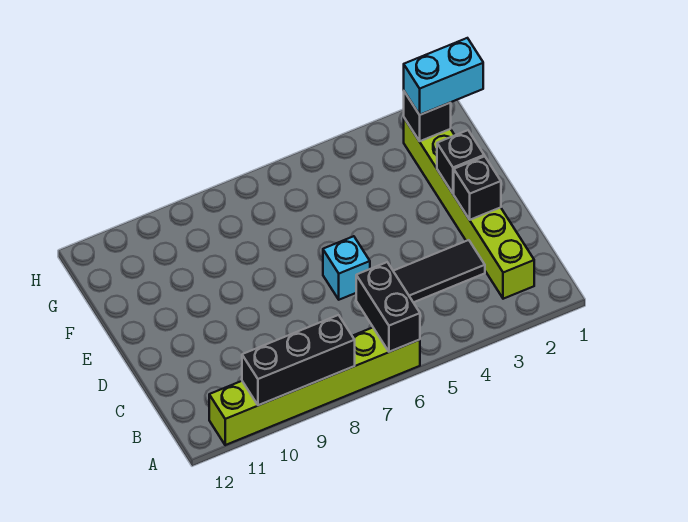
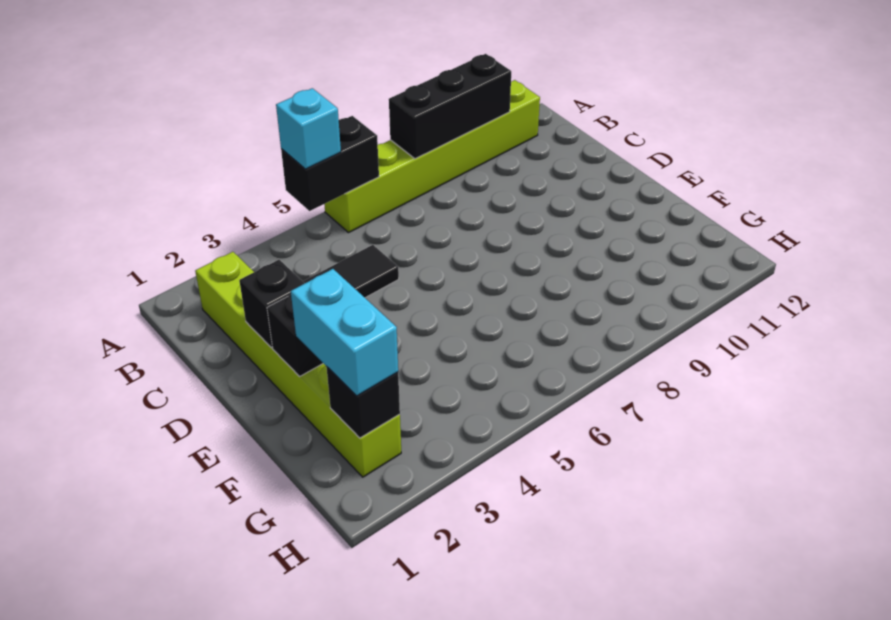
black brick A6:B6 level 2 -> black brick A5:A6 level 2
cyan brick D6 level 1 -> cyan brick A5 level 3
cyan brick G1:G2 level 3 -> cyan brick F2:G2 level 3

